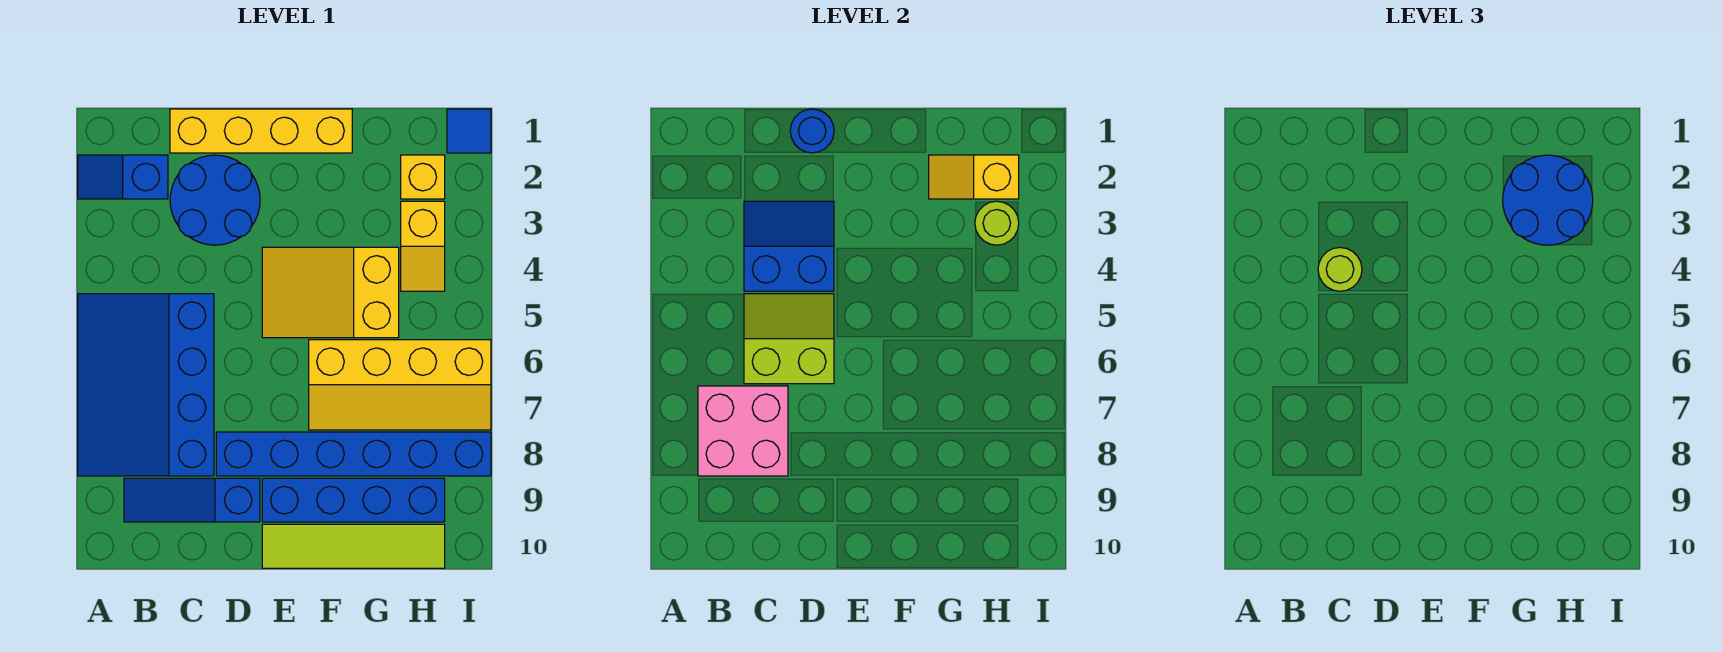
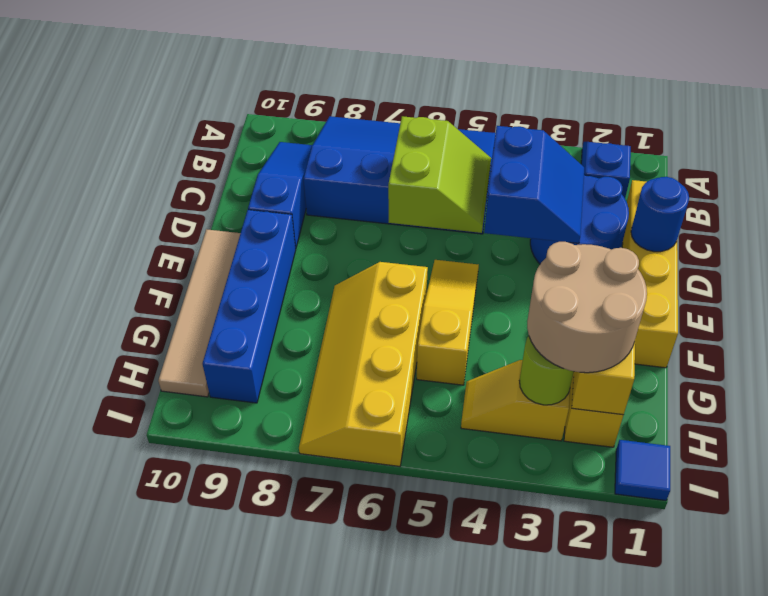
pink brick B7:C8 level 2 -> none
lime round brick C4 level 3 -> none
blue brick D8:I8 level 1 -> none
yellow slope E4:G5 level 1 top G -> yellow slope E5:G5 level 1 top G
lime tile E10:H10 level 1 -> tan tile E10:H10 level 1
blue round brick G2:H3 level 3 -> tan round brick G2:H3 level 3

